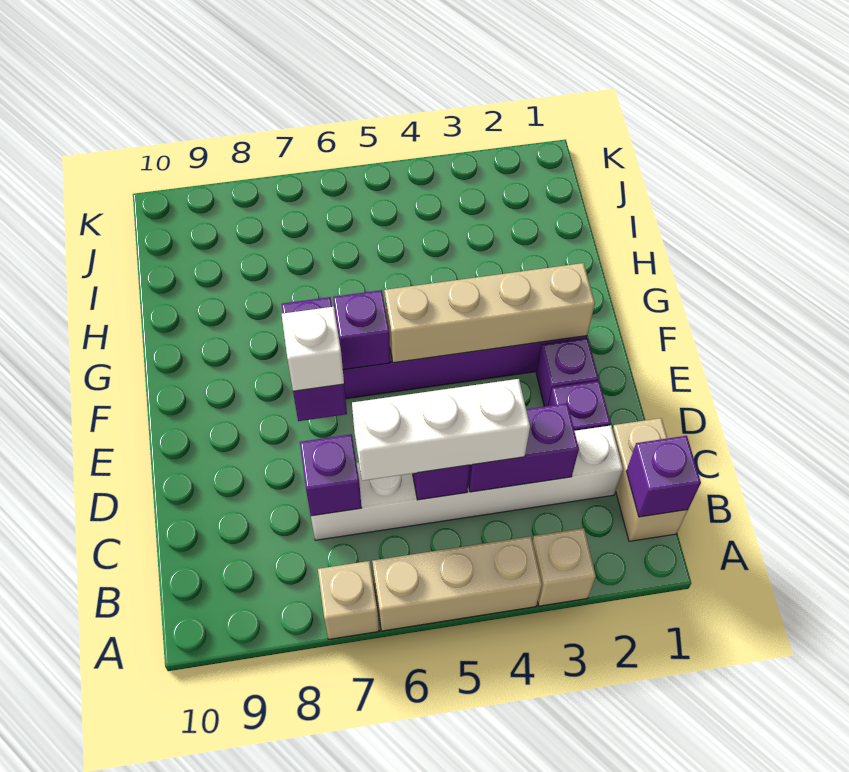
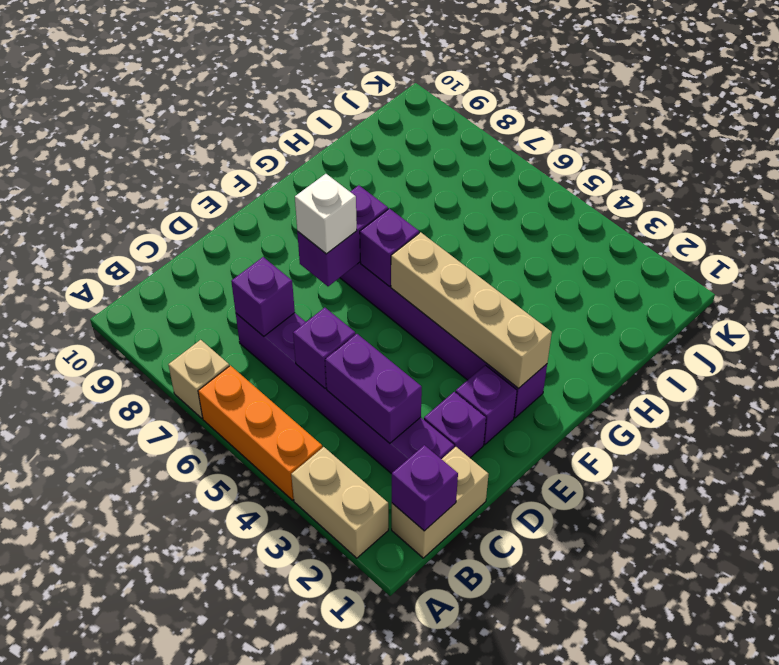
tan brick A3 level 1 -> tan brick A2:A3 level 1
tan brick A4:A6 level 1 -> orange brick A4:A6 level 1
white brick C2:C7 level 1 -> purple brick C2:C7 level 1
white brick C4:C6 level 3 -> none

